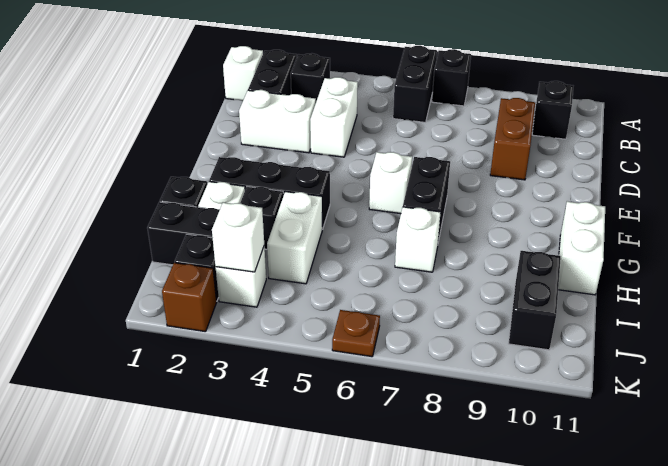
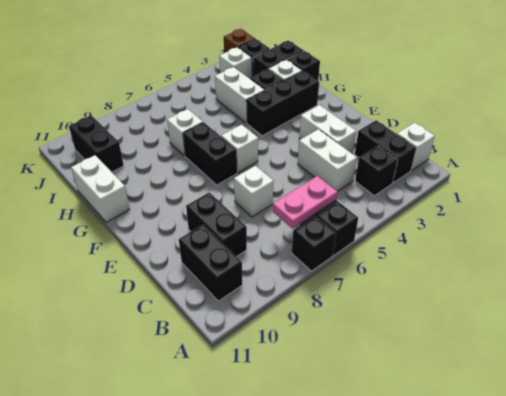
none -> pink plate B6:B7 level 2
black brick B10 level 1 -> black brick B10:C10 level 1
brown brick C9:D9 level 1 -> black brick C9:D9 level 1
white brick D2:D3 level 1 -> white brick D3:E3 level 1
white brick J3 level 2 -> white brick D7 level 1
brown plate K6 level 1 -> none

